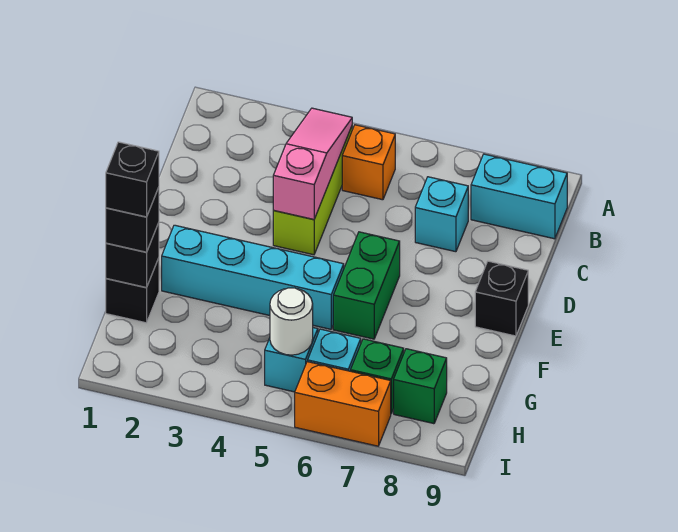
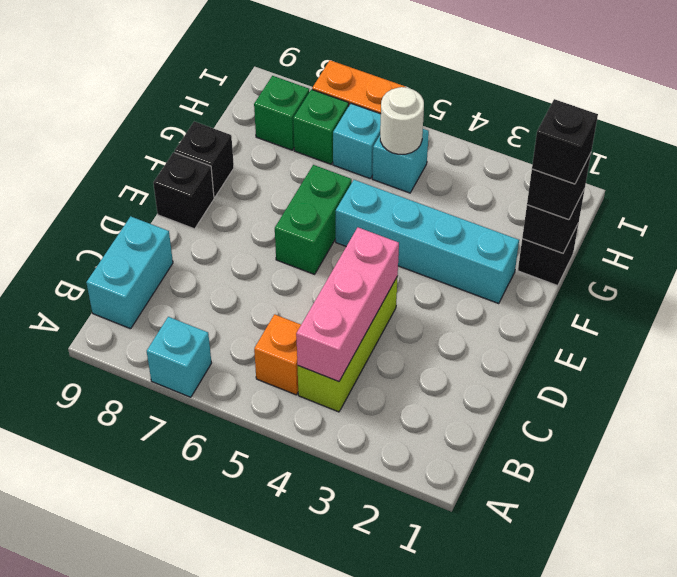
pink slope B4:D4 level 2 top D -> pink brick B4:D4 level 2
cyan brick B8:B9 level 1 -> cyan brick B9:C9 level 1
cyan brick C7 level 1 -> cyan brick A7 level 1
none -> black brick F9 level 1

